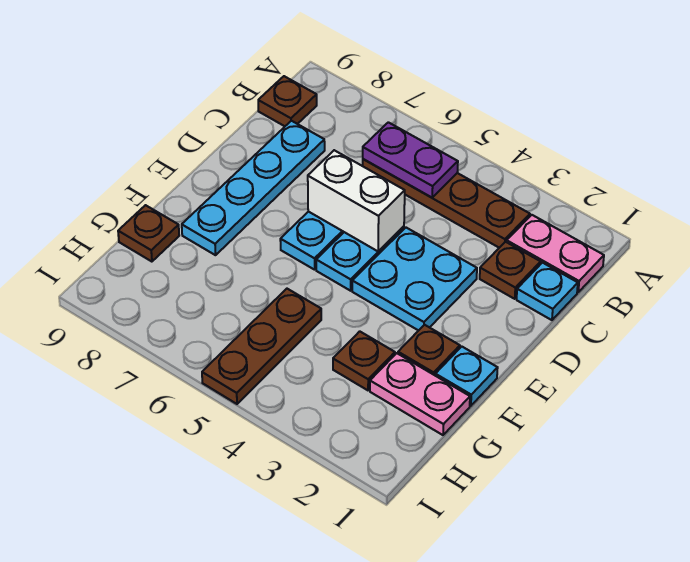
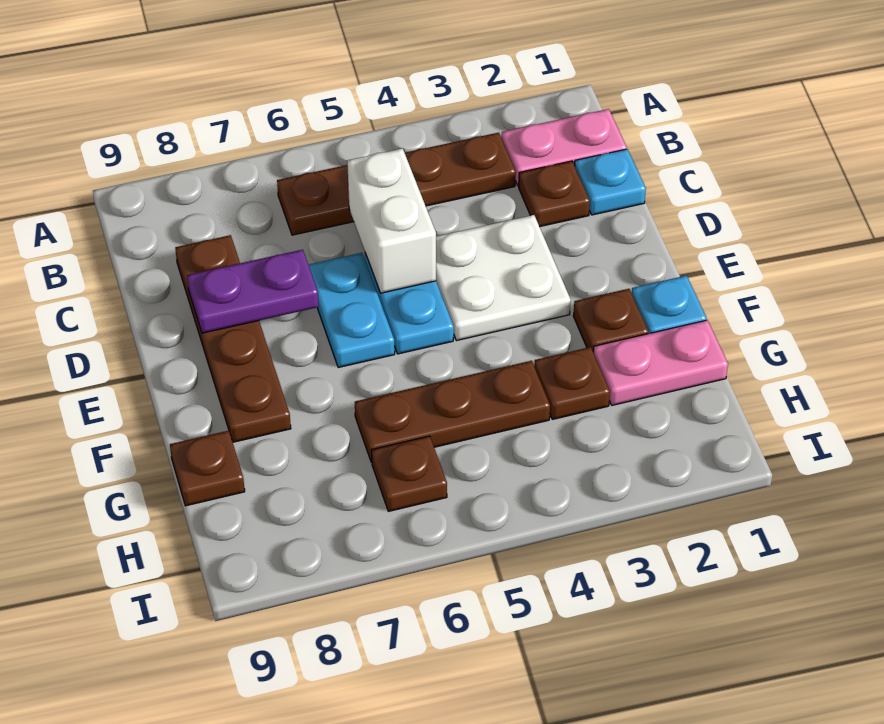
purple plate B5:B6 level 2 -> purple plate D7:D8 level 2
brown plate B9 level 1 -> brown plate H6 level 1
cyan plate C8:F8 level 1 -> brown plate C8:F8 level 1
cyan plate D3:E4 level 1 -> white plate D3:E4 level 1
white brick D5:D6 level 2 -> white brick C5:D5 level 2
brown plate G5:I5 level 1 -> brown plate G4:G6 level 1

